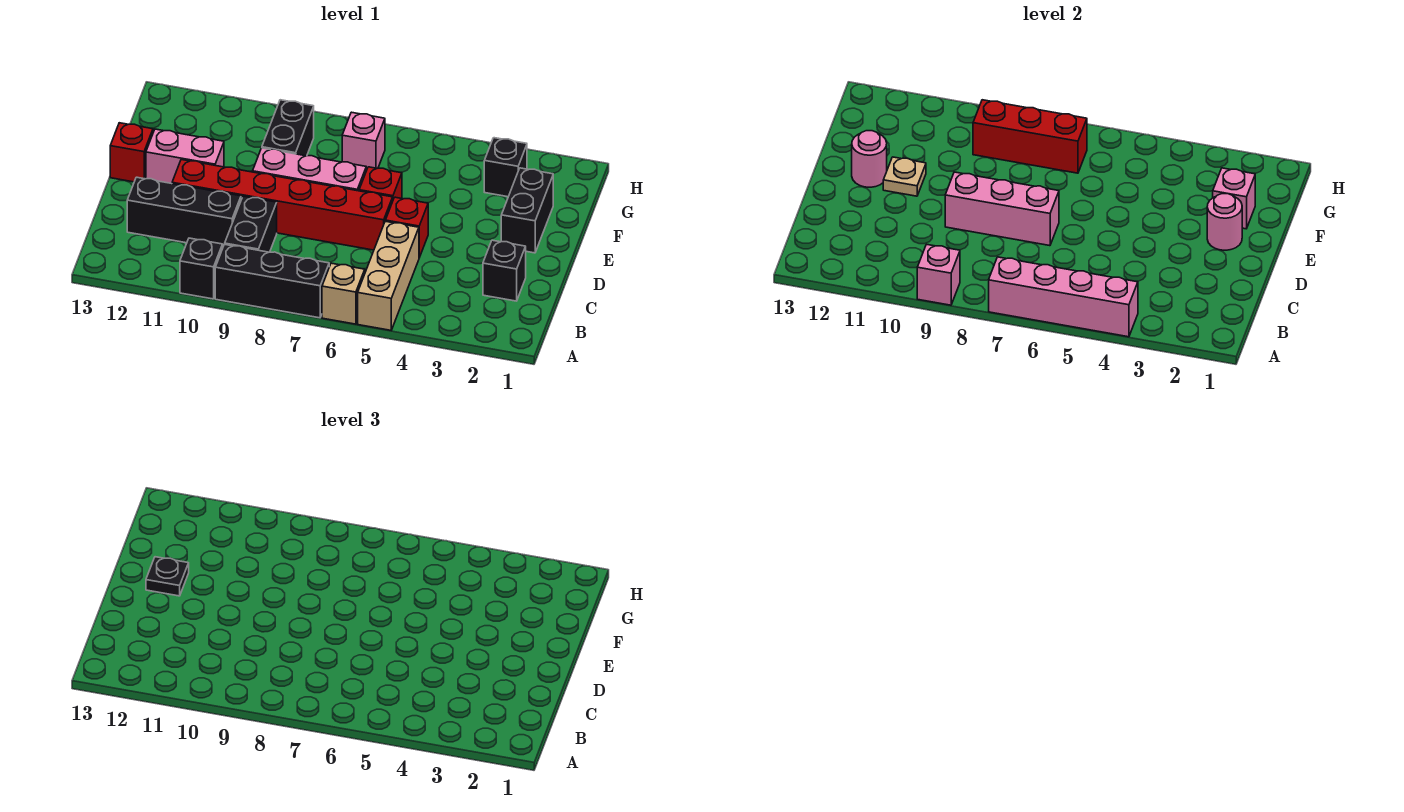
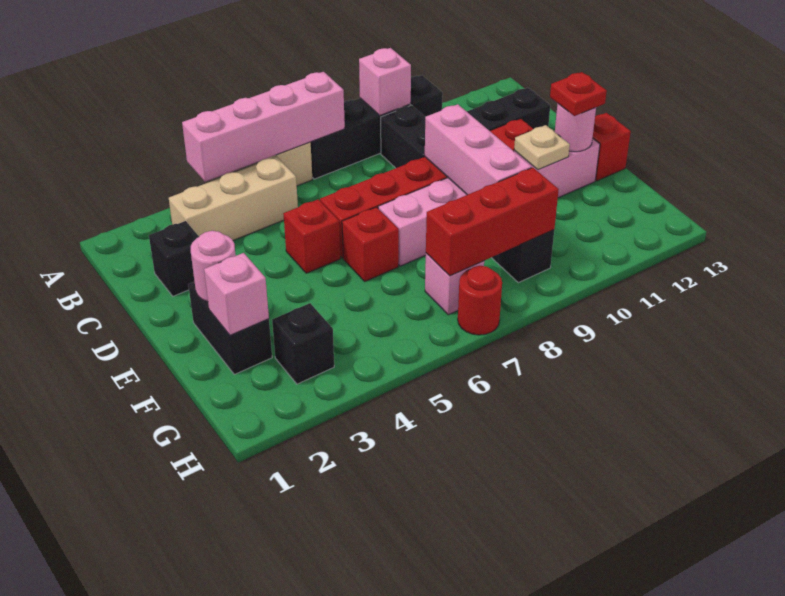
tan brick A5:C5 level 1 -> tan brick B3:B5 level 1
pink brick D7:D9 level 2 -> pink brick D9:F9 level 2
black plate E12 level 3 -> red plate E12 level 3
none -> red round brick H7 level 1

